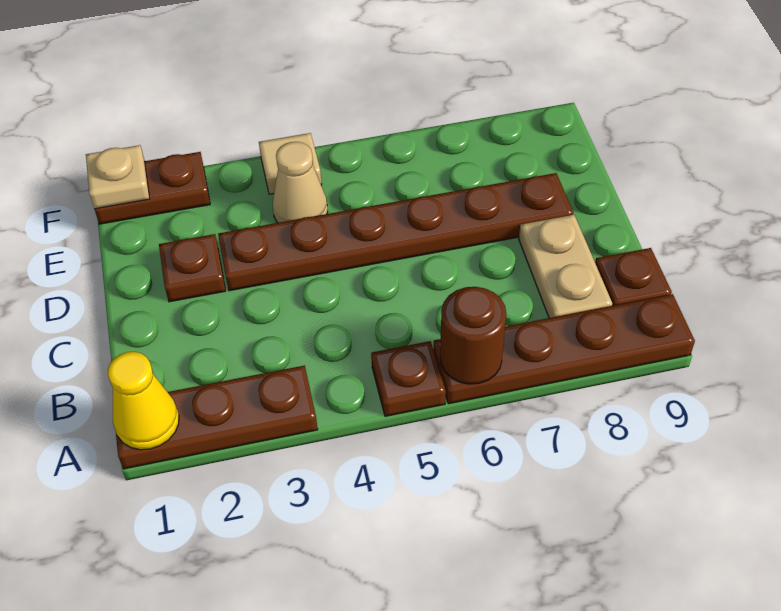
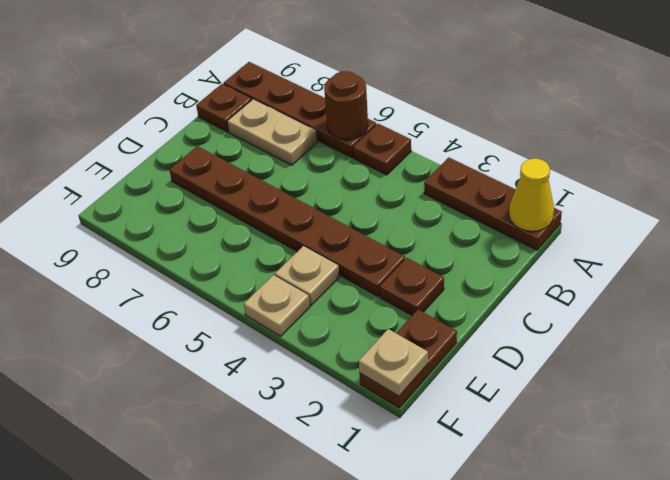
tan plate B8:C8 level 1 -> tan plate B7:B8 level 1
tan cone E4 level 1 -> tan plate E4 level 1
brown plate F1:F2 level 1 -> brown plate E1:F1 level 1
tan tile F4 level 1 -> tan plate F4 level 1

